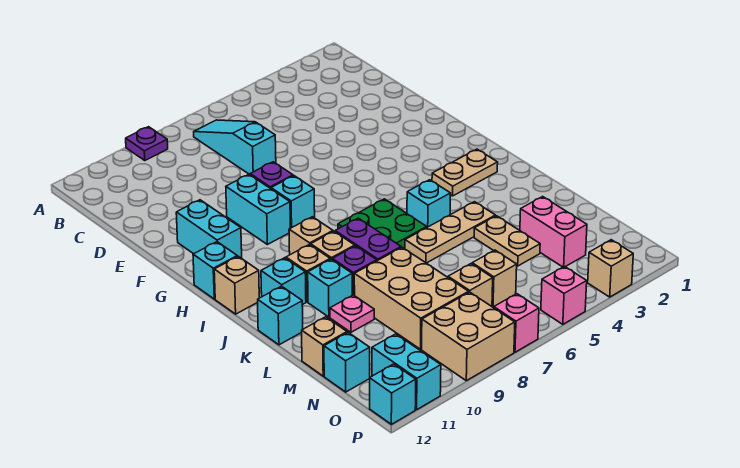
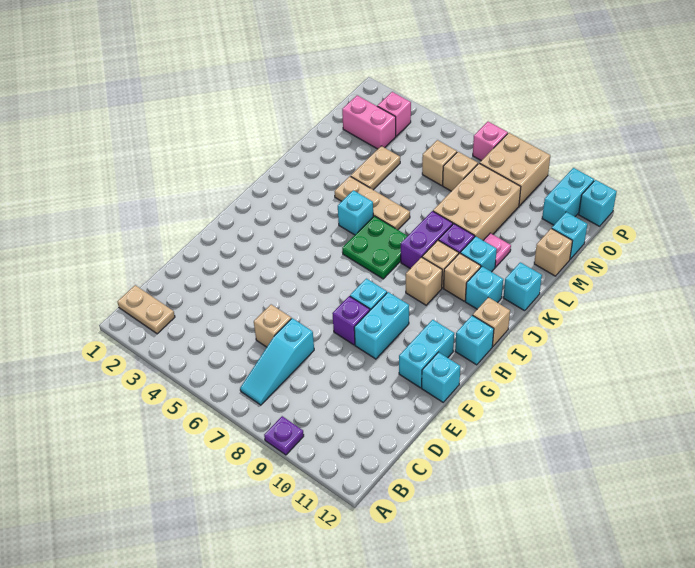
none -> cyan brick F12 level 1
tan plate I2:I3 level 1 -> tan plate B1:B2 level 1
pink brick M3:N3 level 1 -> pink brick N2:N3 level 1
tan brick P3 level 1 -> tan brick D6 level 1
pink brick P5 level 1 -> pink brick O3 level 1

